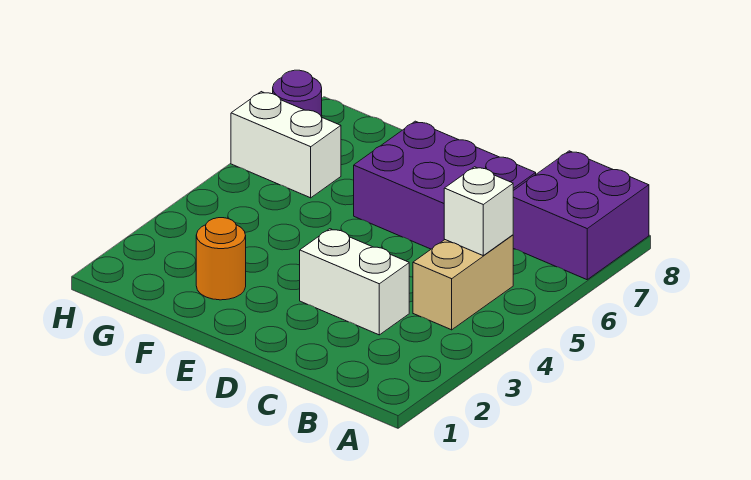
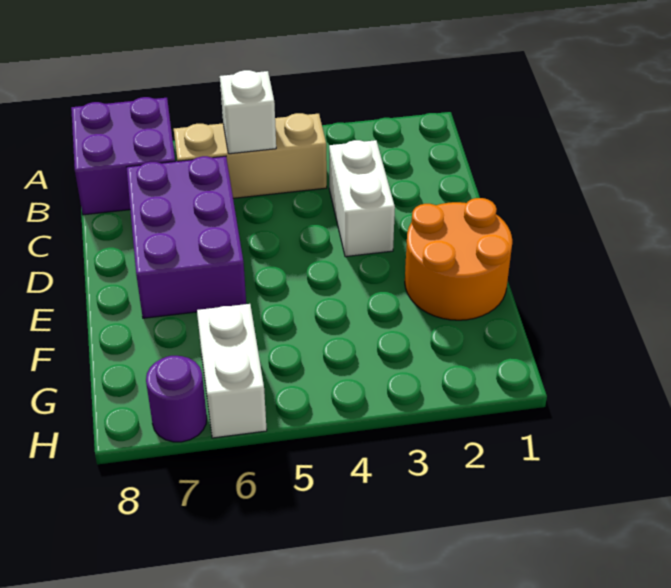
tan brick B4:B5 level 1 -> tan brick B4:B6 level 1
orange round brick F2 level 1 -> orange round brick E1:F2 level 1

